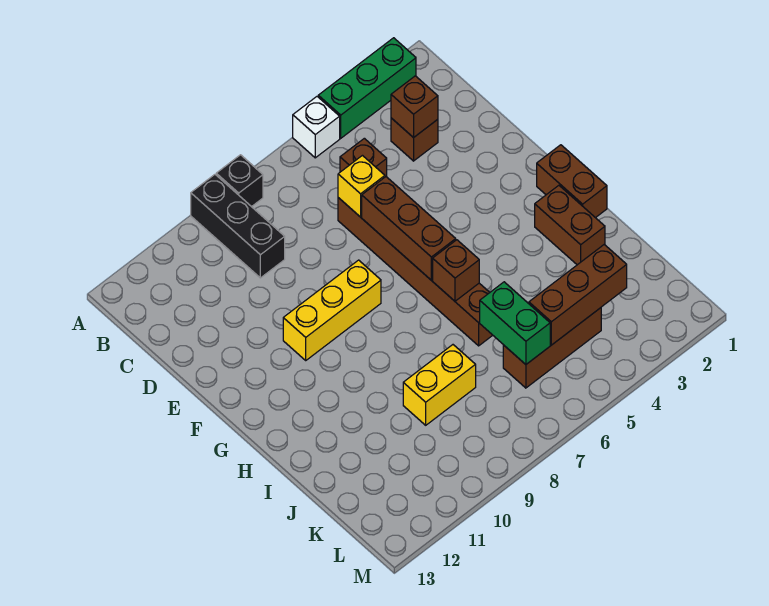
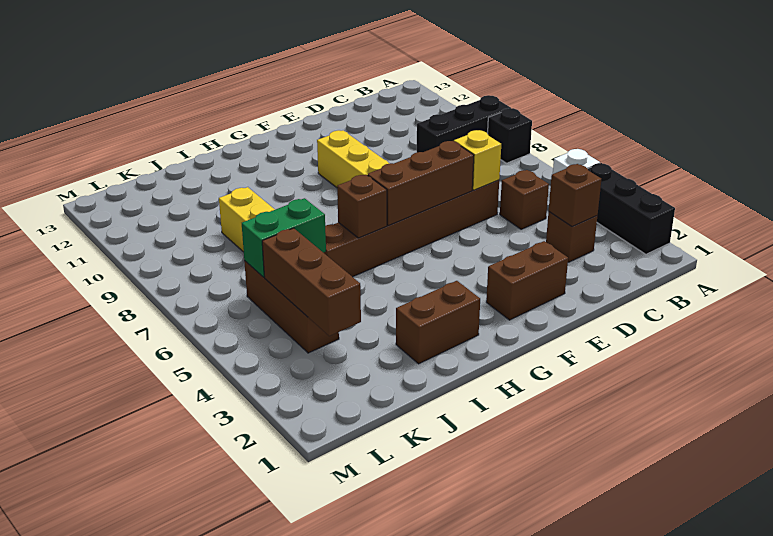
green brick A2:A4 level 1 -> black brick A2:A4 level 1
brown brick G1:H1 level 1 -> brown brick E2:F2 level 1

